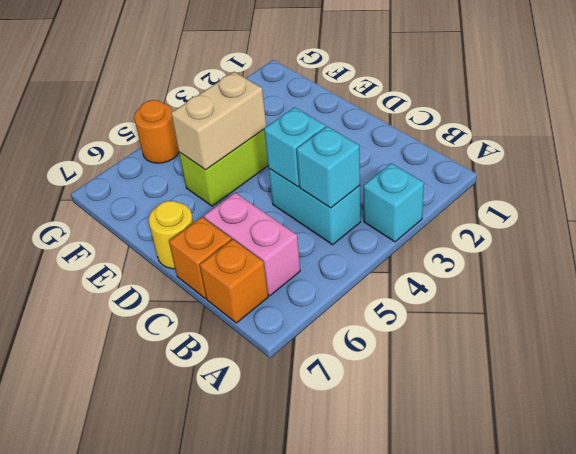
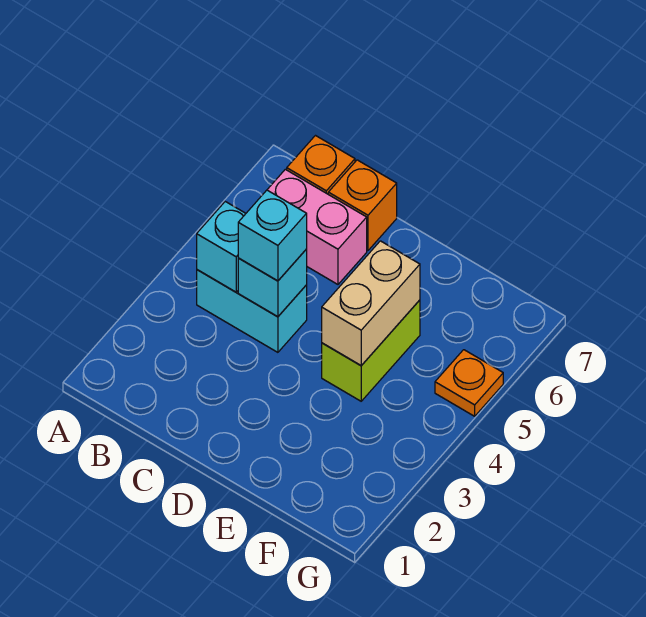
cyan brick A3 level 1 -> cyan brick C4 level 3
yellow round brick D7 level 1 -> none
orange round brick G5 level 1 -> orange plate G5 level 1

